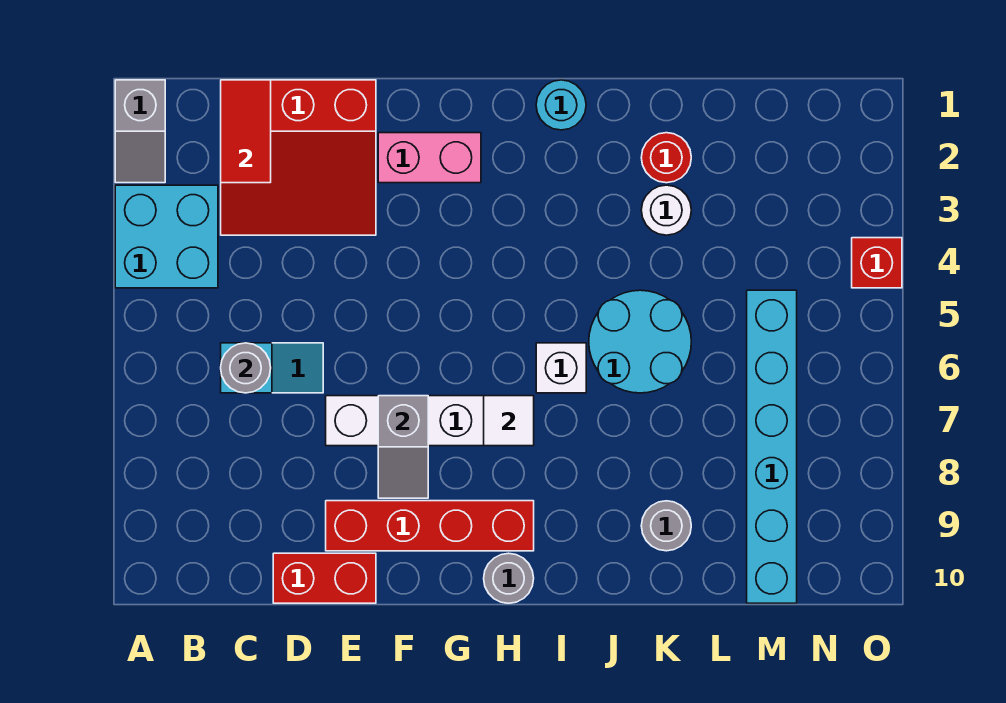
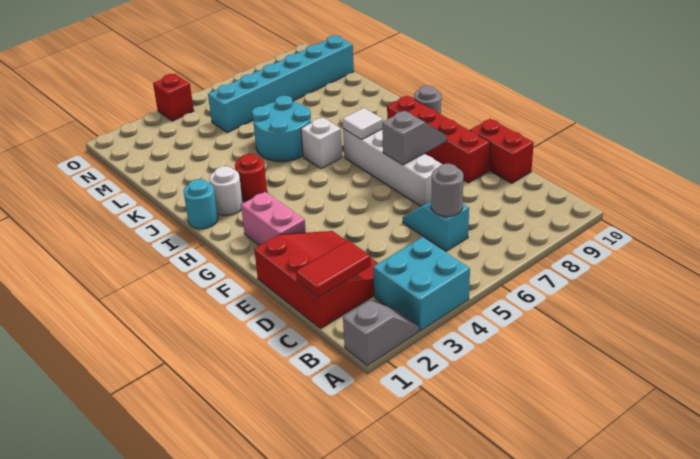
red round brick K2 level 1 -> red round brick I3 level 1
white round brick K3 level 1 -> white round brick I2 level 1
grey round brick K9 level 1 -> none

